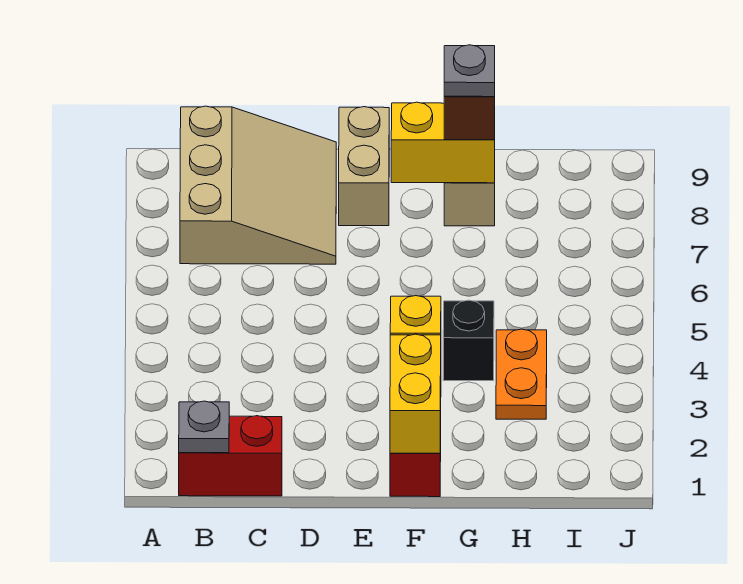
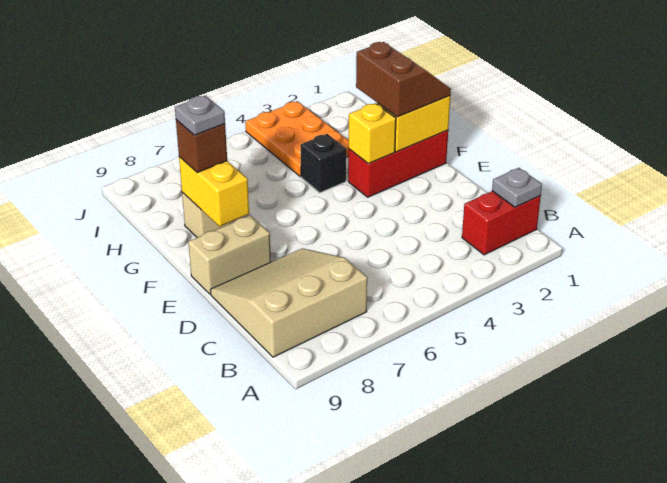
red brick B1:C1 level 1 -> red brick B1:B2 level 1
none -> brown slope F1:G2 level 3 top 2
orange plate H3:H4 level 1 -> orange plate H3:J4 level 1

